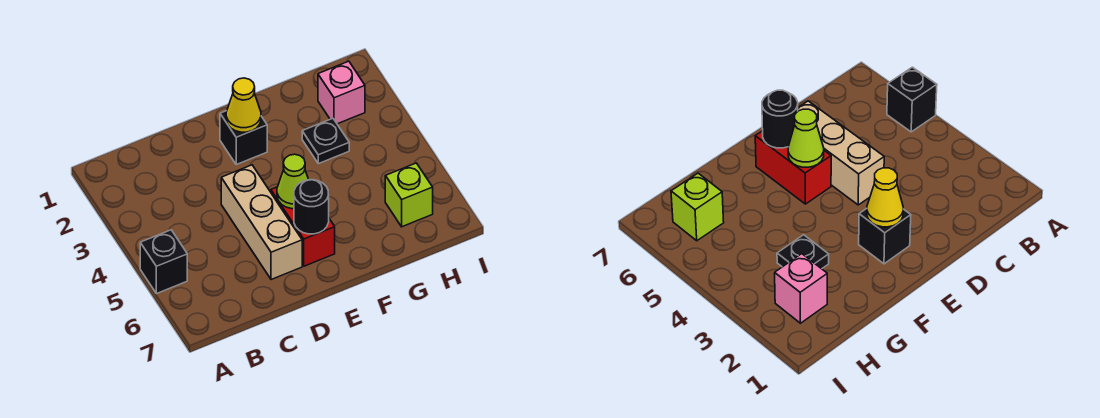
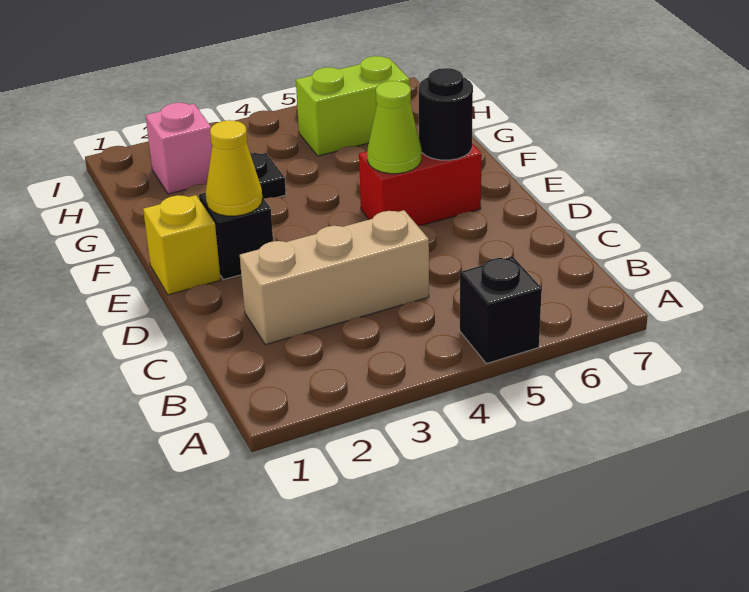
tan brick D4:D6 level 1 -> tan brick C2:C4 level 1
none -> yellow brick E1 level 1
lime brick H6 level 1 -> lime brick H5:H6 level 1

